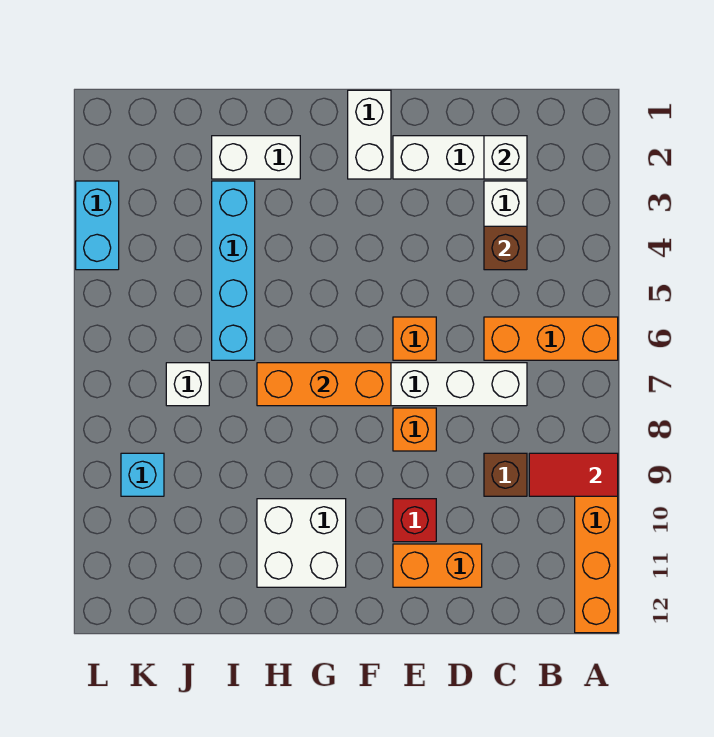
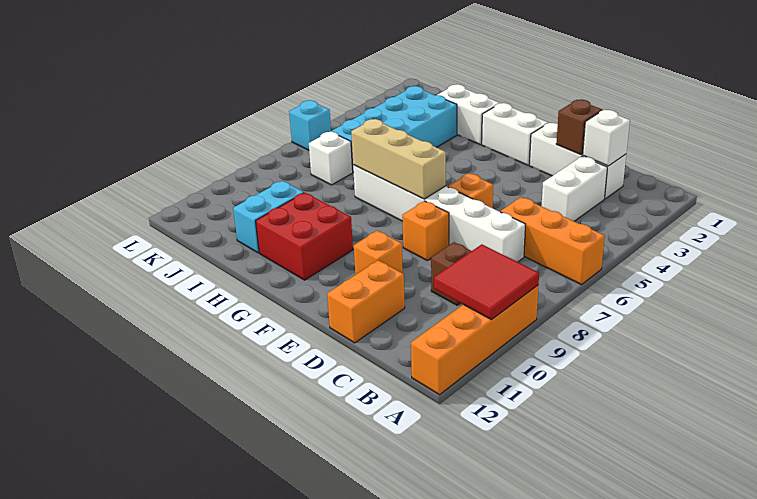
red tile A9:B9 level 2 -> red tile A9:B10 level 2
brown brick C4 level 2 -> brown brick D2 level 2
orange brick D11:E11 level 1 -> orange brick D11:D12 level 1
red brick E10 level 1 -> orange brick E10 level 1
white brick F1:F2 level 1 -> white brick F2:G2 level 1
orange brick F7:H7 level 2 -> tan brick F7:H7 level 2
white brick G10:H11 level 1 -> red brick G10:H11 level 1
cyan brick I3:I6 level 1 -> cyan brick I3:J6 level 1
cyan brick K9 level 1 -> cyan brick L6 level 1
cyan brick L3:L4 level 1 -> cyan brick I10:I11 level 1

